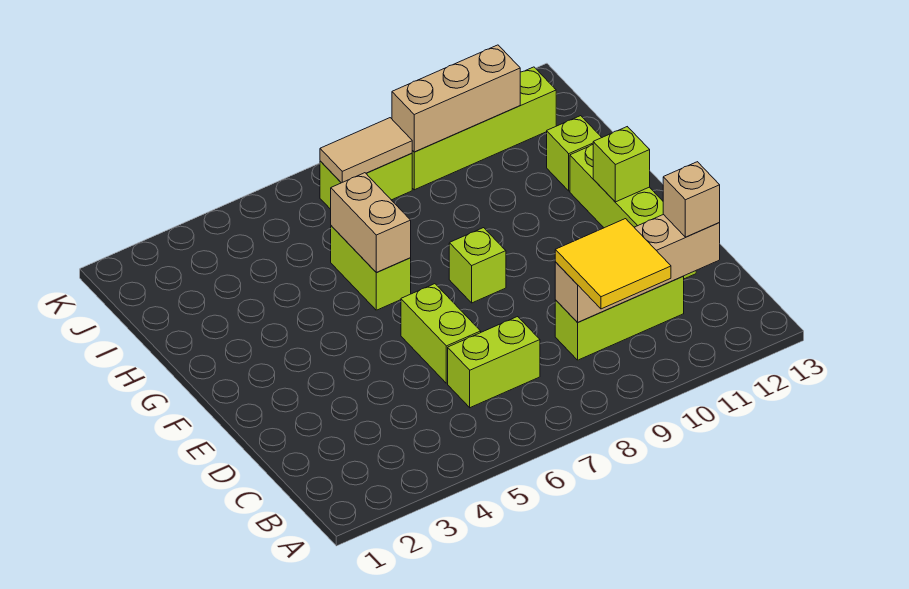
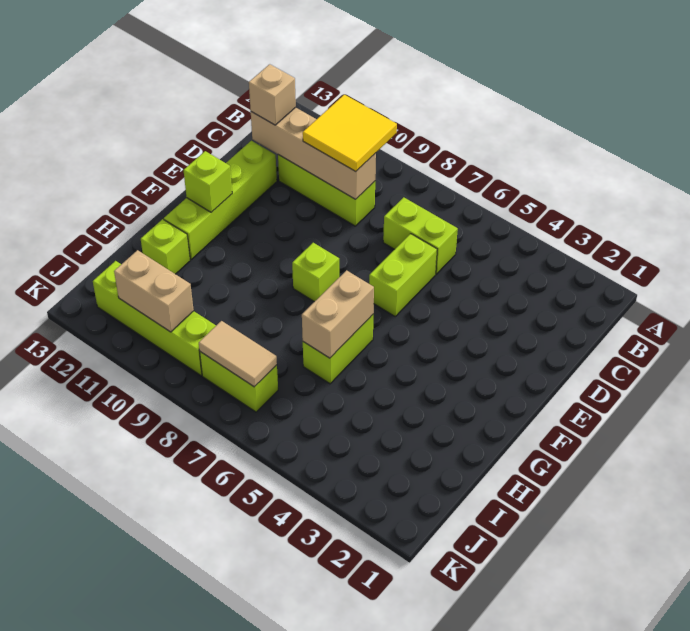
tan brick J9:J11 level 2 -> tan brick J10:J11 level 2

